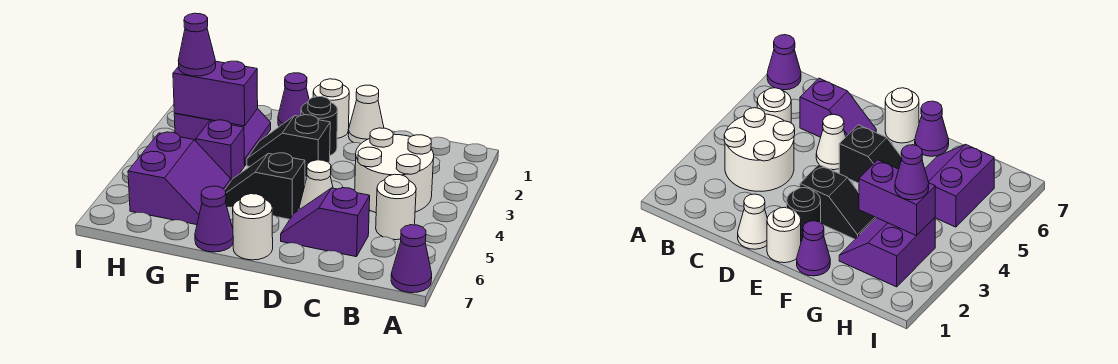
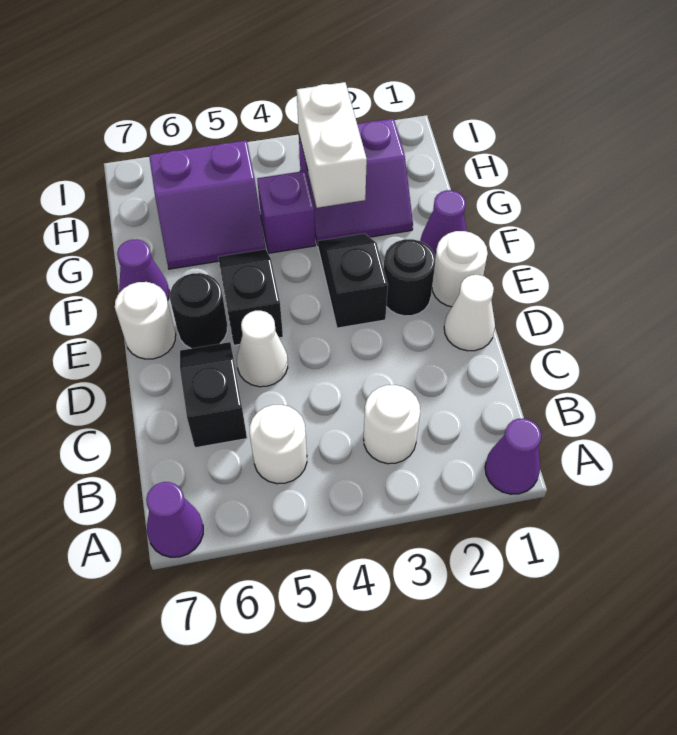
white round brick B3:C4 level 1 -> white round brick B3 level 1
purple slope C6:D6 level 1 top C -> black slope C6:D6 level 1 top C
none -> black round brick E6 level 1
purple brick G3:H3 level 2 -> white brick G3:H3 level 2
purple cone H3 level 3 -> purple cone A1 level 1

